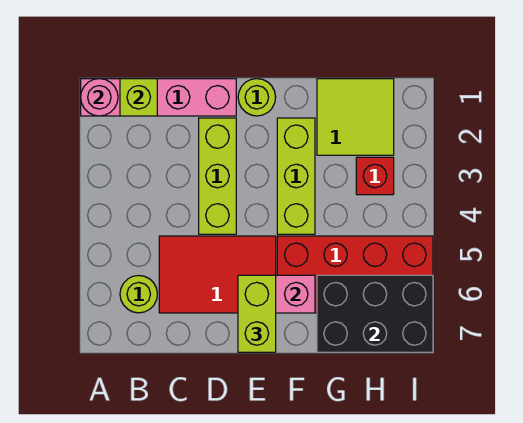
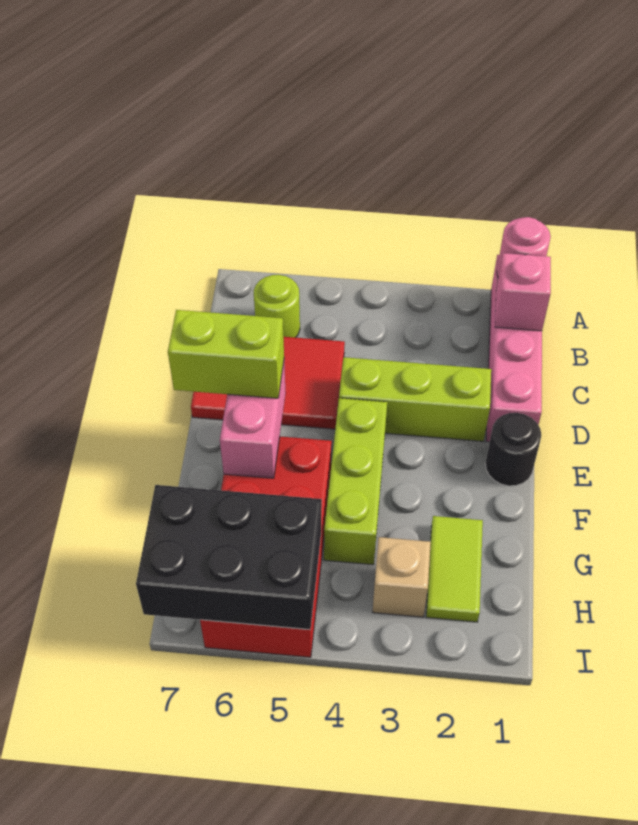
lime brick B1 level 2 -> pink brick B1 level 2
red tile C5:E6 level 1 -> red tile C5:D7 level 1
lime round brick E1 level 1 -> black round brick E1 level 1
lime brick F2:F4 level 1 -> lime brick E4:G4 level 1
lime tile G1:H2 level 1 -> lime tile G2:H2 level 1
black brick G6:I7 level 2 -> black brick H5:I7 level 2
red brick H3 level 1 -> tan brick H3 level 1

